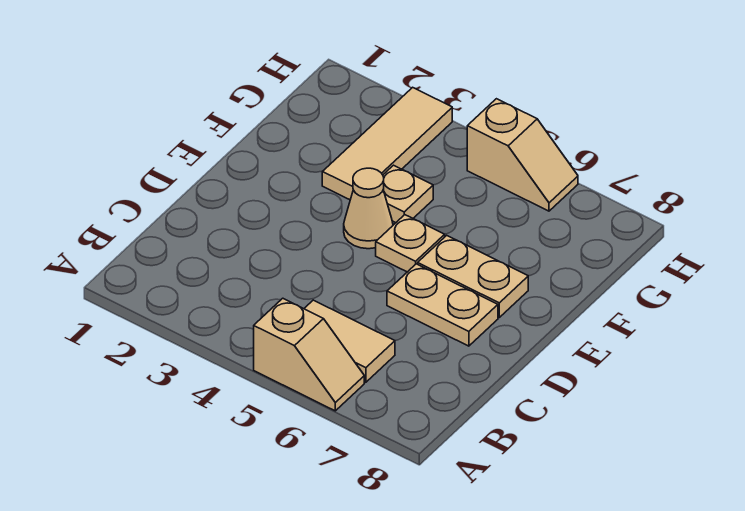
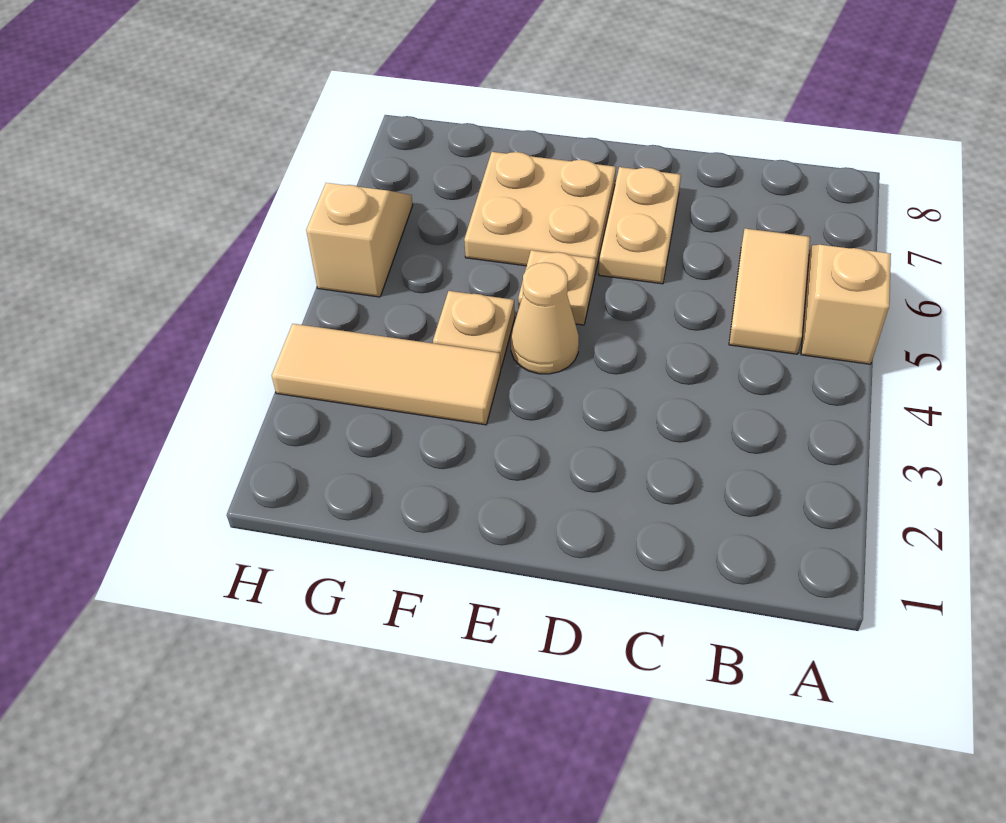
tan plate E6:E7 level 1 -> tan plate E6:F7 level 1

